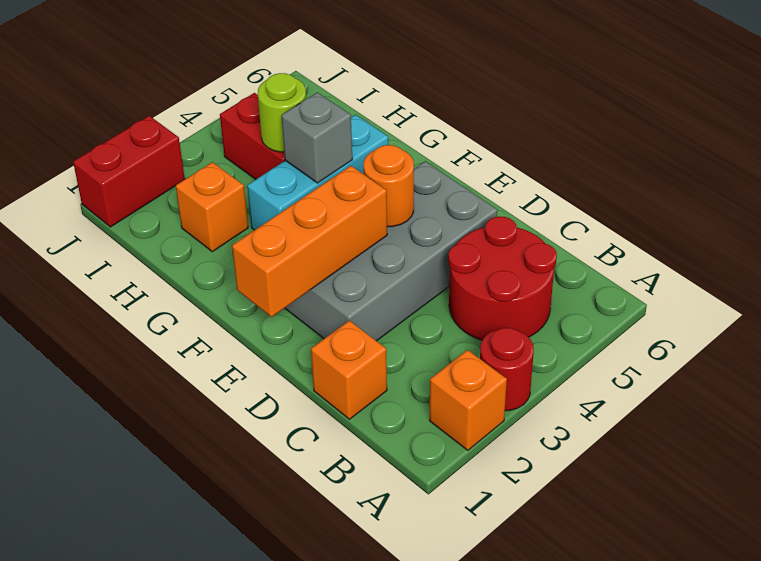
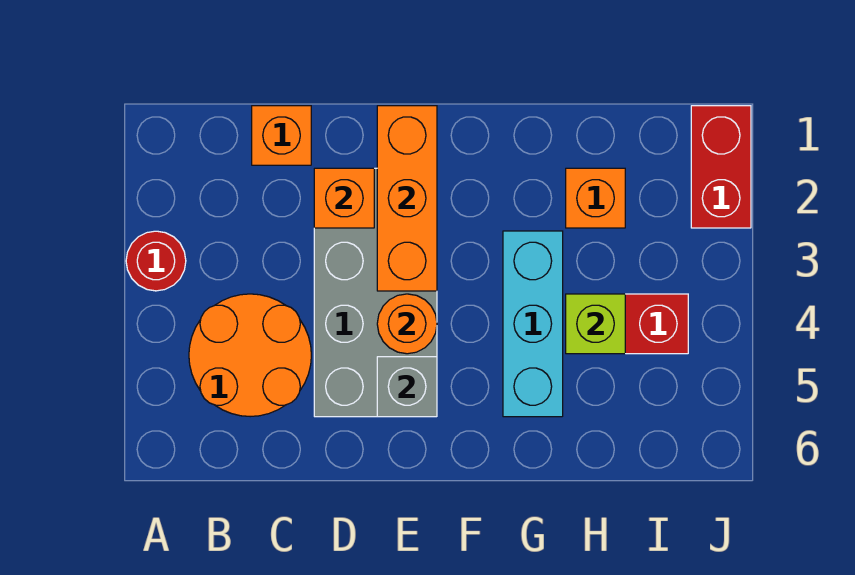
orange brick A2 level 1 -> orange brick D2 level 2
red round brick B4:C5 level 1 -> orange round brick B4:C5 level 1
grey brick G4 level 2 -> grey brick E5 level 2
lime round brick H4 level 2 -> lime brick H4 level 2

